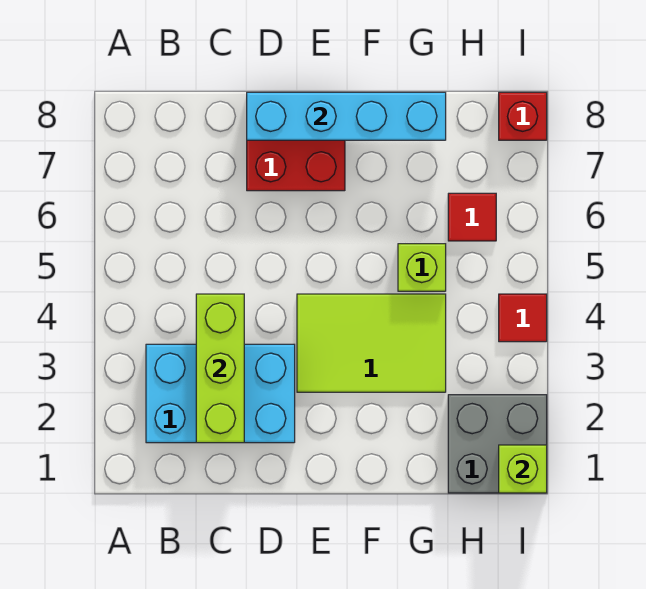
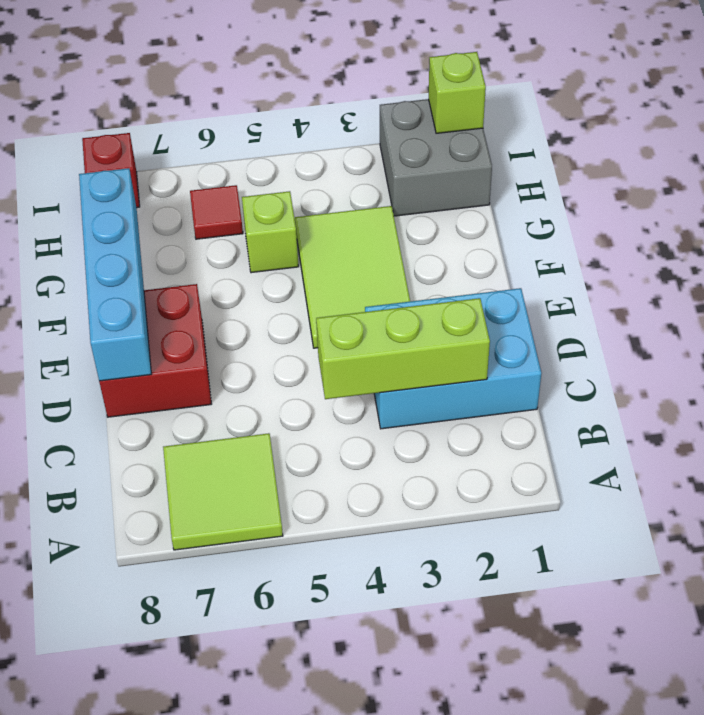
none -> lime tile A6:B7 level 1
cyan brick B2:D3 level 1 -> cyan brick C1:D3 level 1
red tile I4 level 1 -> none

